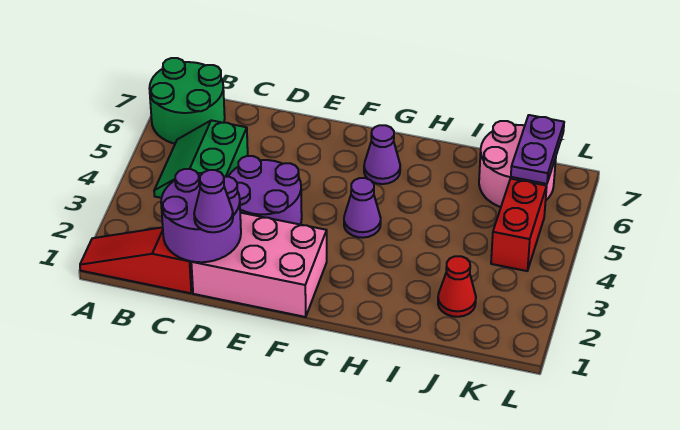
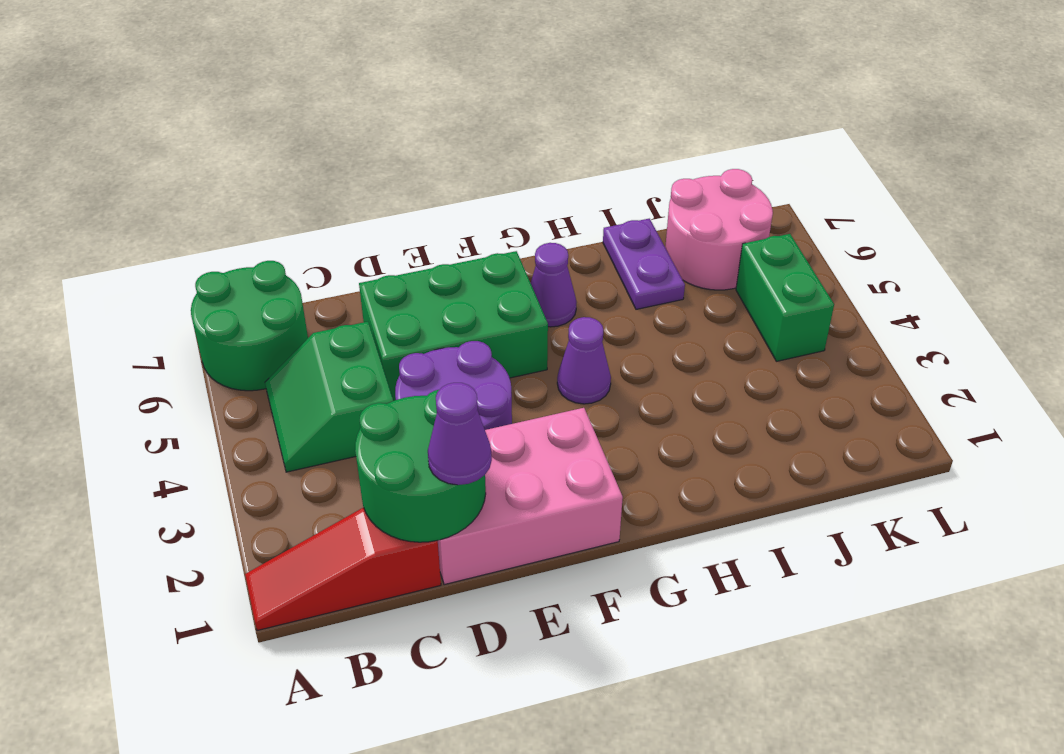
purple round brick C1:D2 level 2 -> green round brick C1:D2 level 2
none -> green brick D5:F6 level 1
red cone J2 level 1 -> none
red brick K4:K5 level 1 -> green brick K4:K5 level 1
purple plate K6:K7 level 2 -> purple plate I6:I7 level 1

